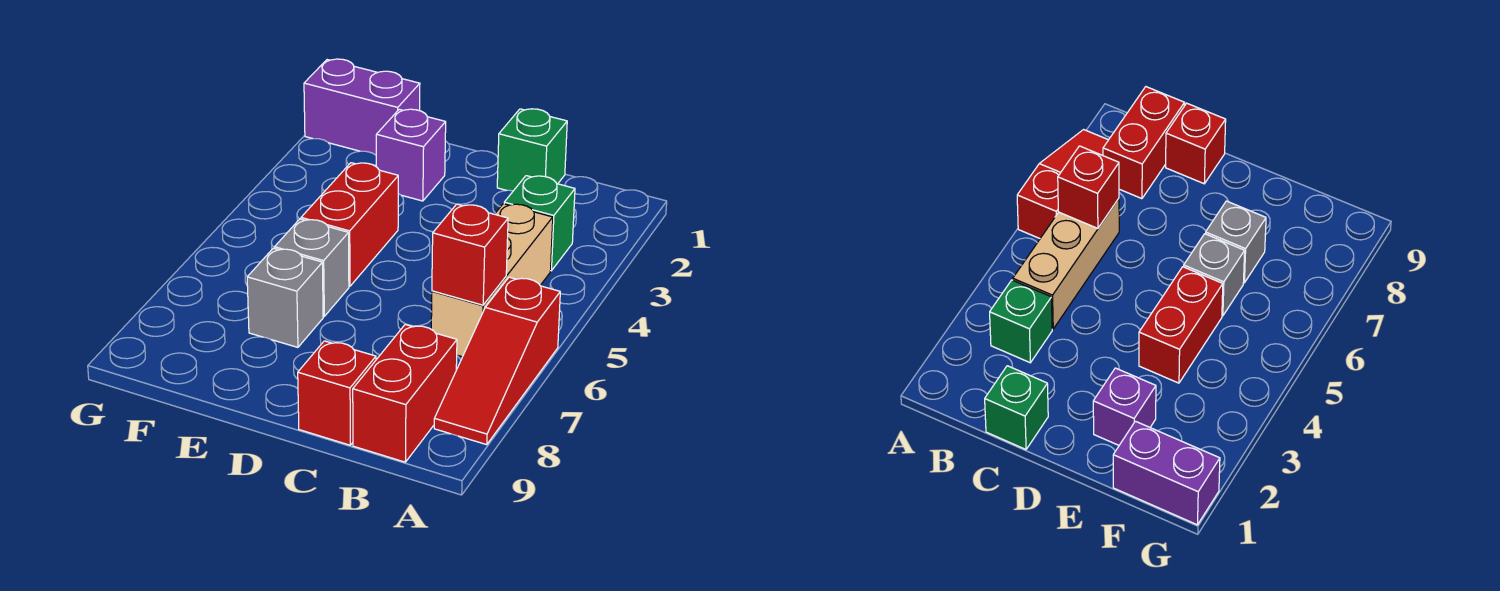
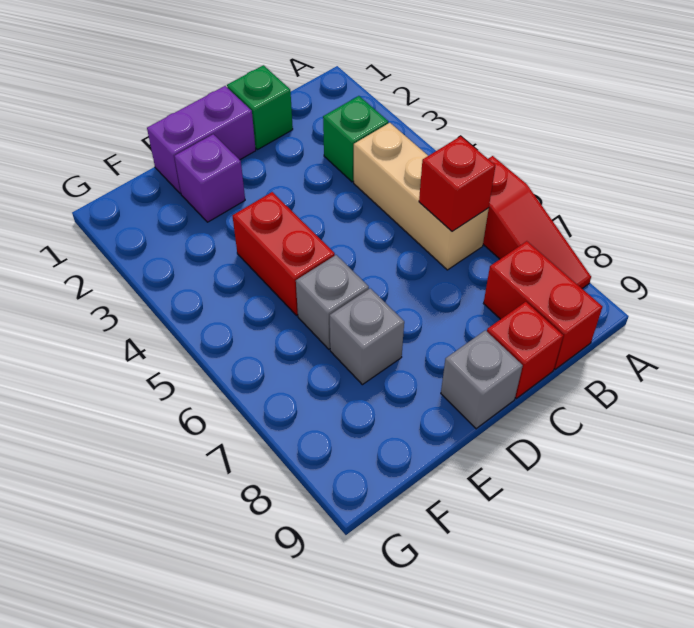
none -> grey brick D9 level 1
purple brick F1:G1 level 1 -> purple brick D1:E1 level 1

